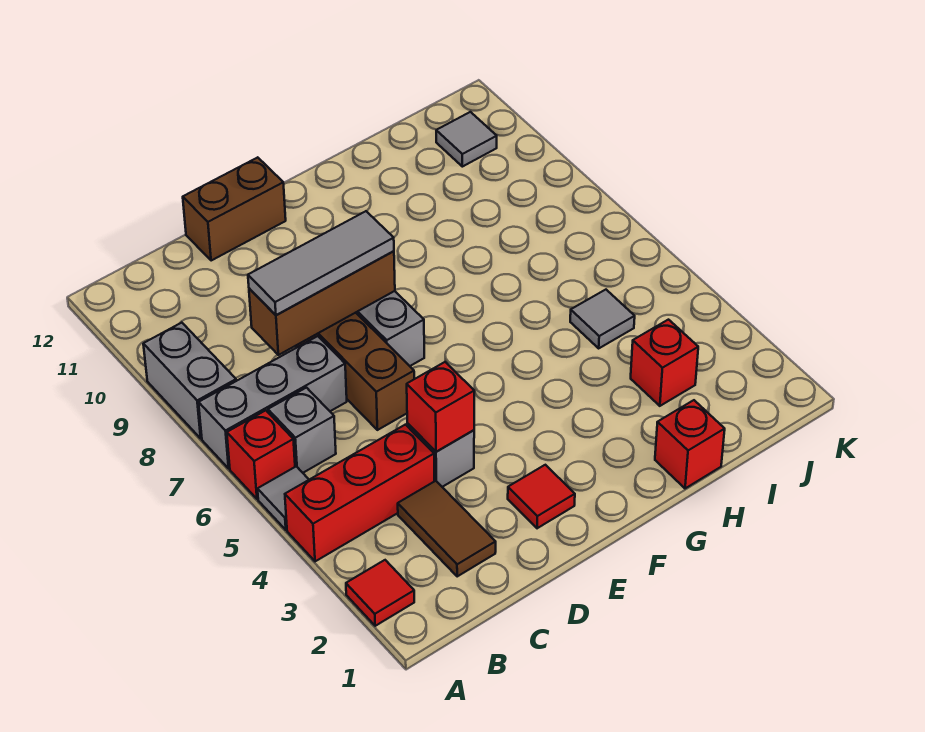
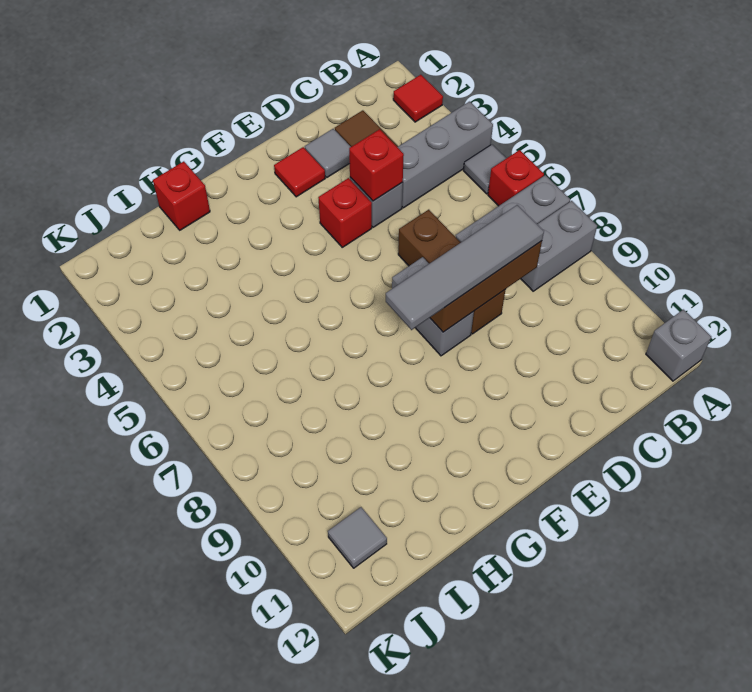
red brick A4:C4 level 1 -> grey brick A4:C4 level 1
grey brick A8:A9 level 1 -> grey brick A8:B8 level 1
grey brick B6 level 1 -> grey brick A12 level 1
grey tile C8:E8 level 3 -> grey tile C8:F8 level 3
brown brick D12:E12 level 1 -> none
red brick I3 level 1 -> red brick E4 level 1
grey tile I5 level 1 -> grey tile D2 level 1

